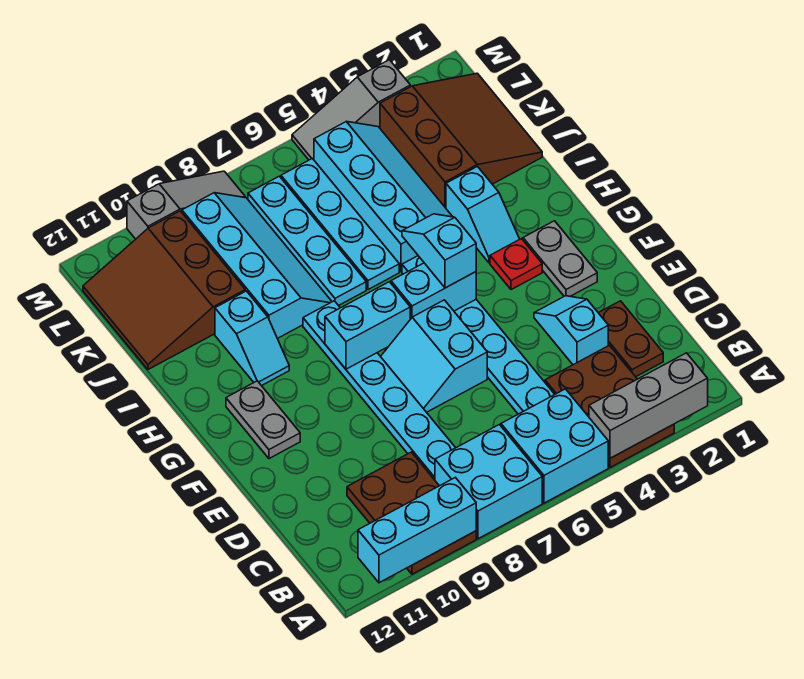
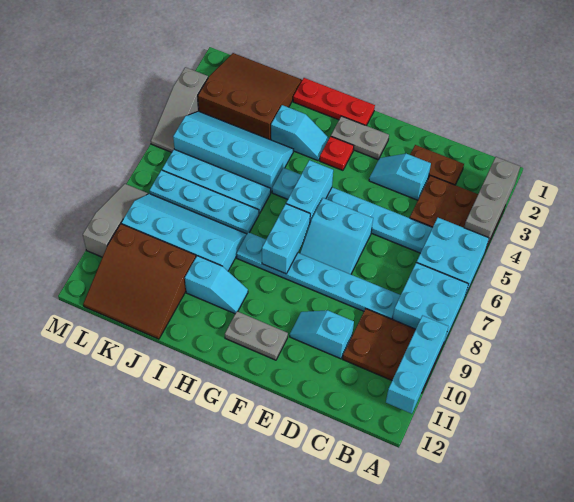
none -> red plate G1:I1 level 1
cyan slope G5:H5 level 3 top G -> cyan slope D10:E10 level 1 top D

